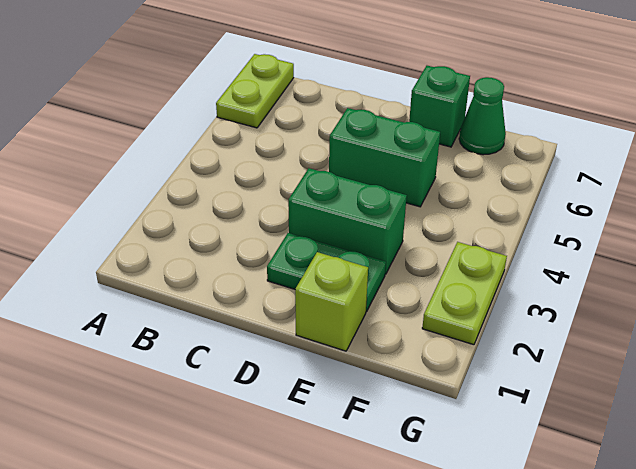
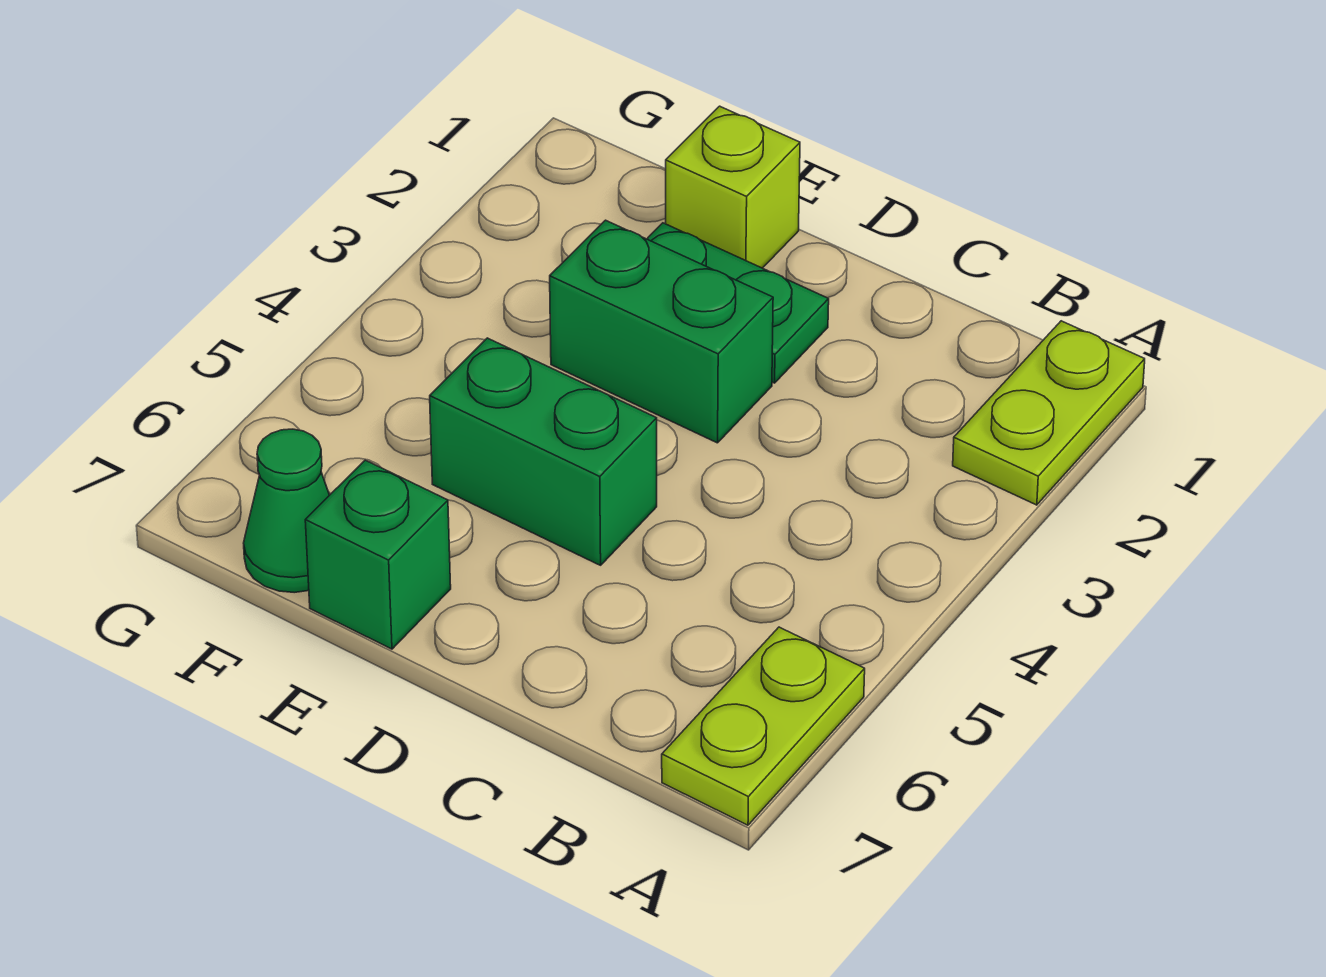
lime plate G2:G3 level 1 -> lime plate A1:A2 level 1

